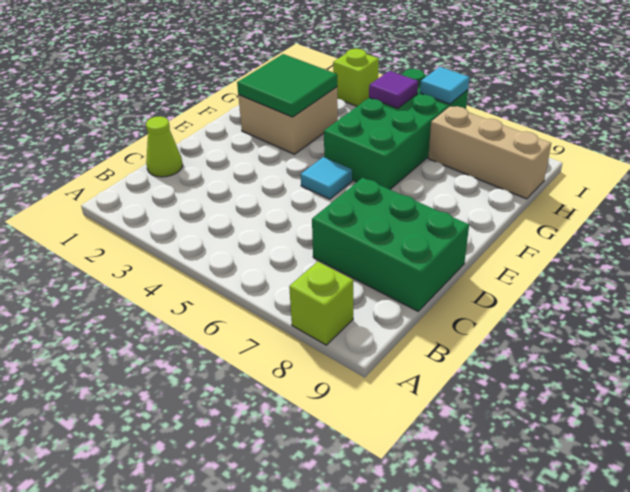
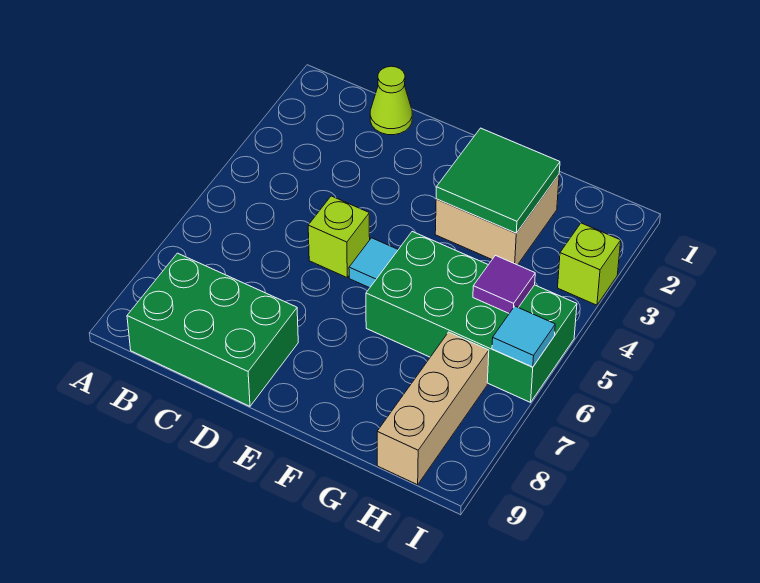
lime brick A8 level 1 -> lime brick D5 level 1
green brick C7:D9 level 1 -> green brick B8:D9 level 1

